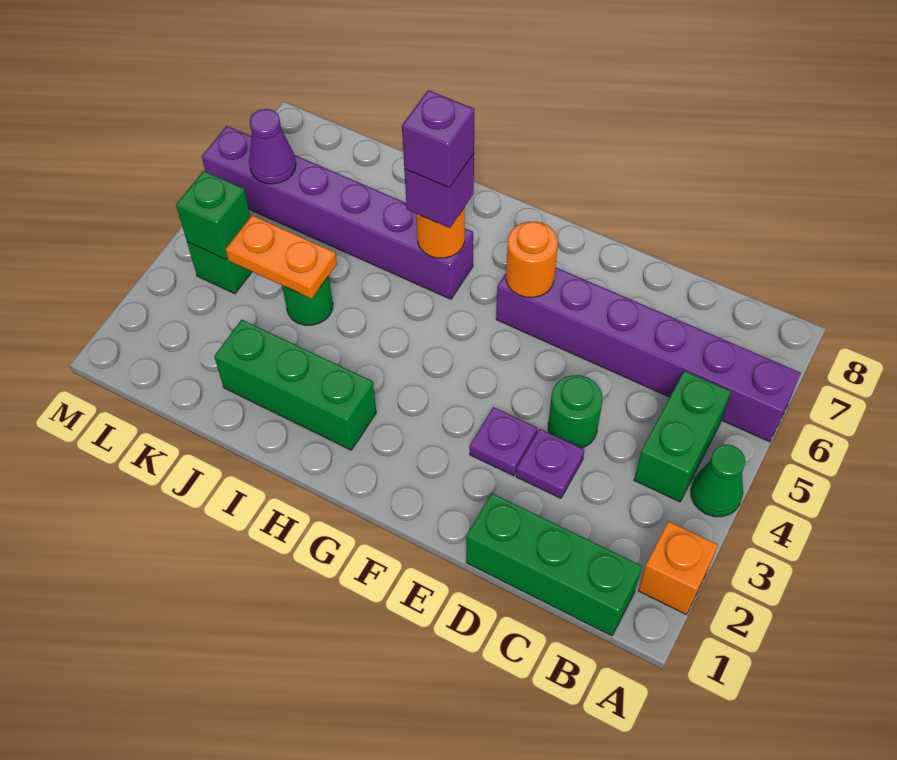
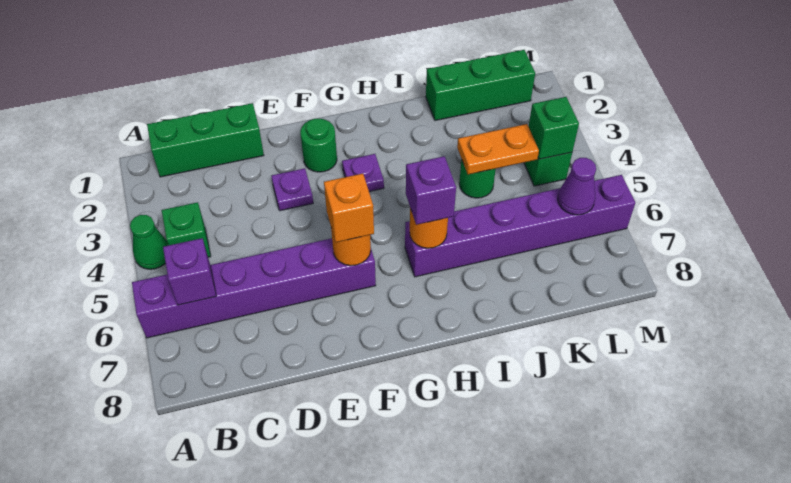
orange brick A2 level 1 -> orange brick F6 level 3
green brick B4:B5 level 1 -> green brick B4 level 1
purple plate D3 level 1 -> purple plate G3 level 1
green round brick D4 level 1 -> green round brick F2 level 1
green brick H2:J2 level 1 -> green brick J1:L1 level 1
purple brick H6 level 4 -> purple brick B6 level 2

